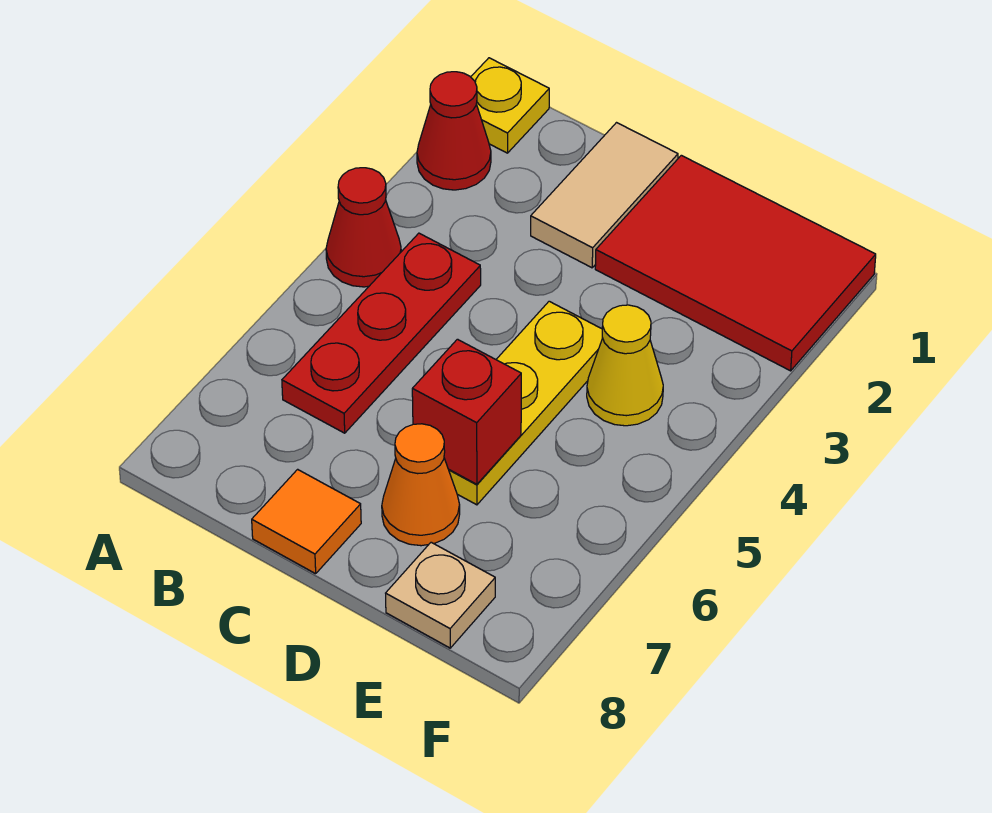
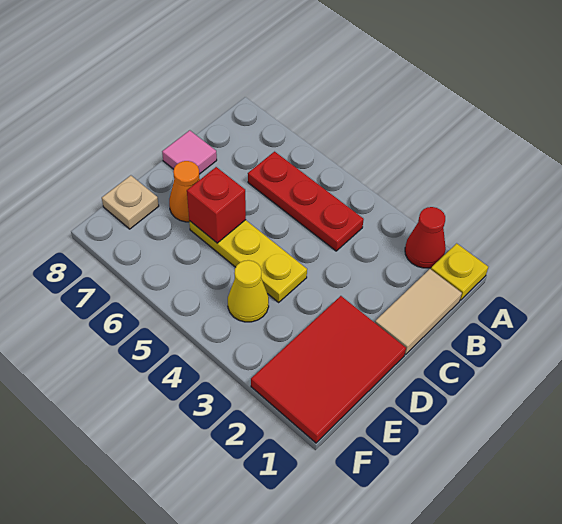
red cone A4 level 1 -> none
tan tile C1:C2 level 1 -> tan tile B1:C1 level 1
orange tile C8 level 1 -> pink tile C8 level 1

